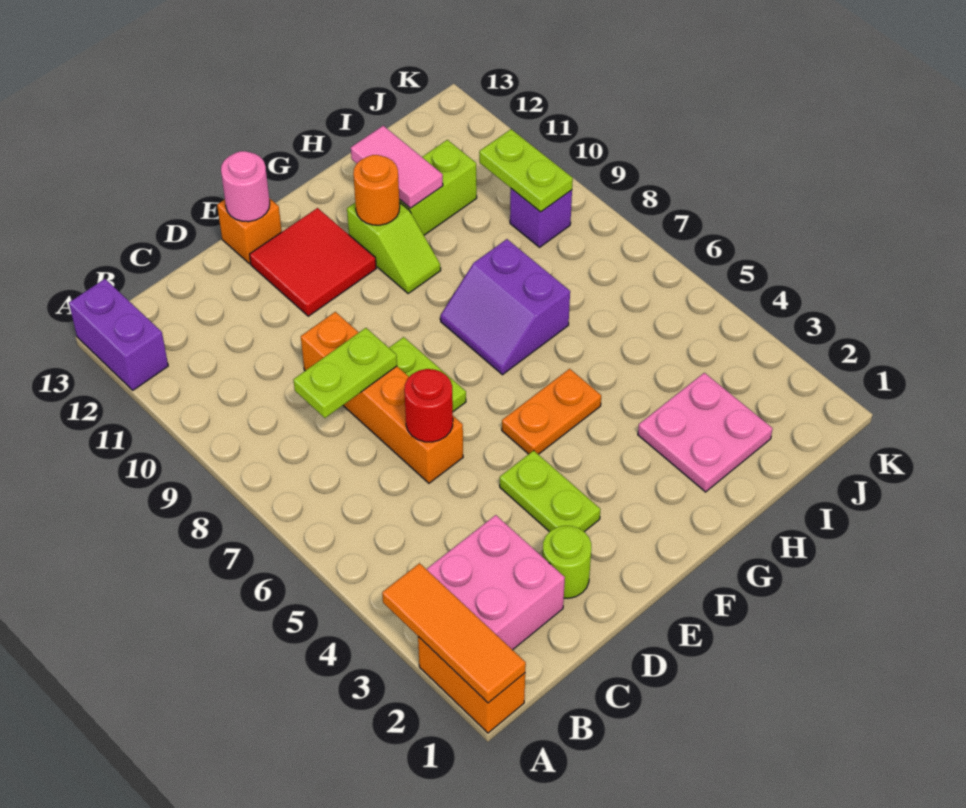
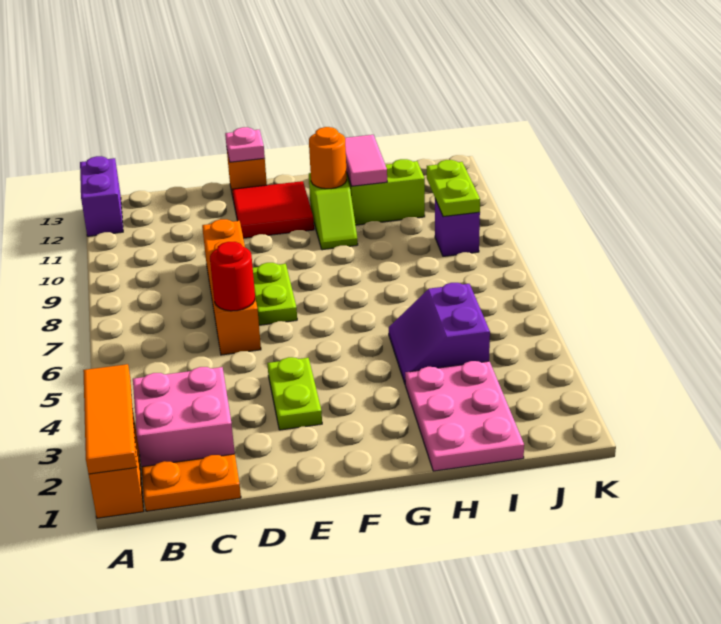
lime plate C8:D8 level 2 -> none
lime round brick D2 level 1 -> none
pink round brick E13 level 2 -> pink plate E13 level 2
orange plate F5:G5 level 1 -> orange plate B1:C1 level 1
purple slope G7:H8 level 1 top H -> purple slope H4:I5 level 1 top I
pink plate H2:I3 level 1 -> pink plate H1:I3 level 1

